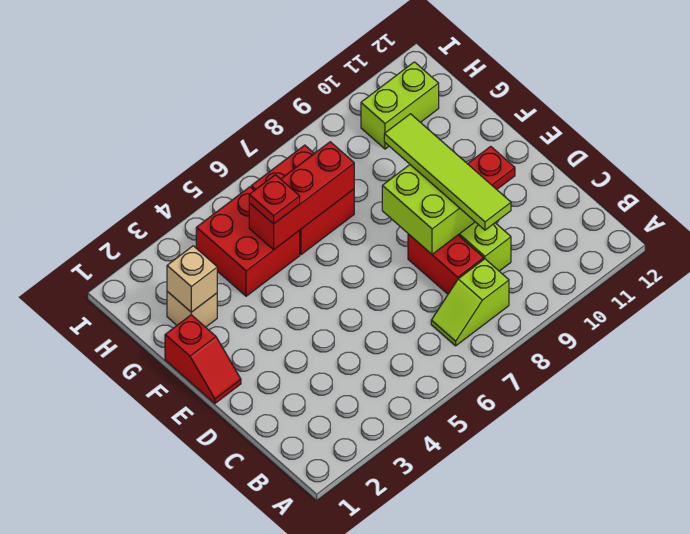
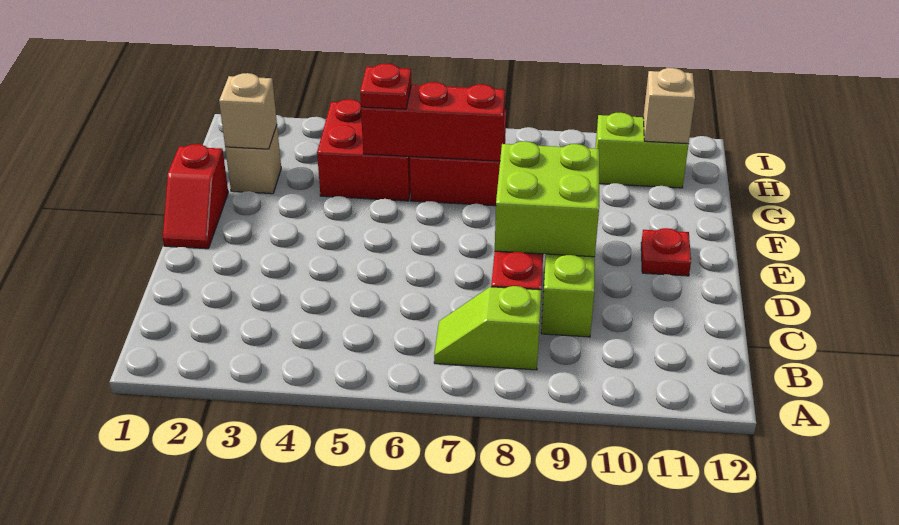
lime tile C9:F9 level 3 -> none
none -> tan brick H11 level 2

